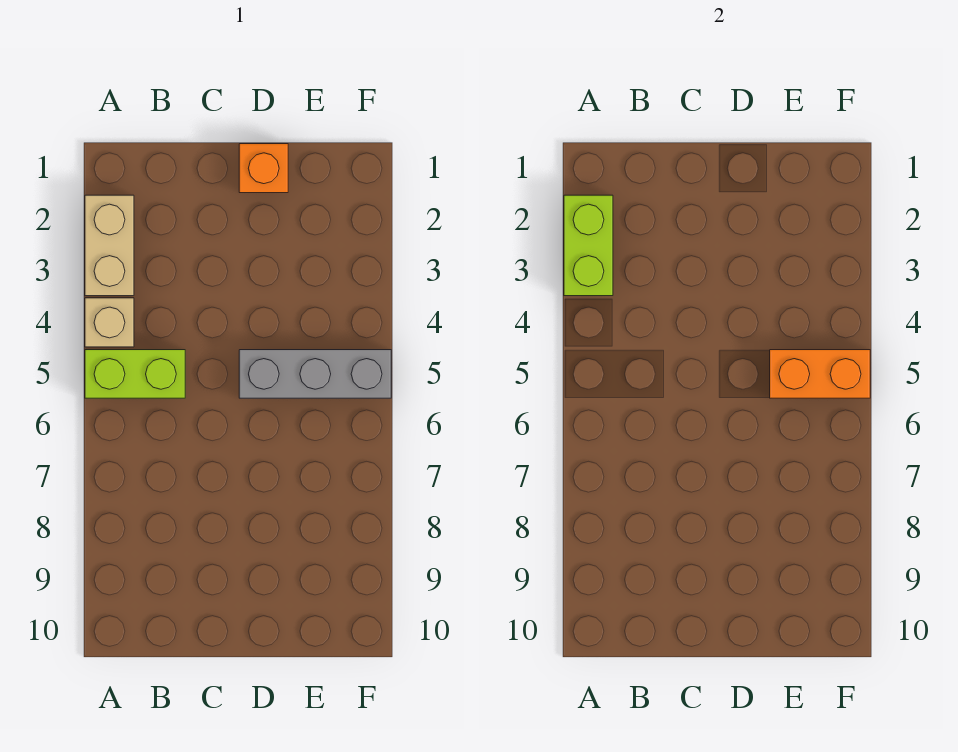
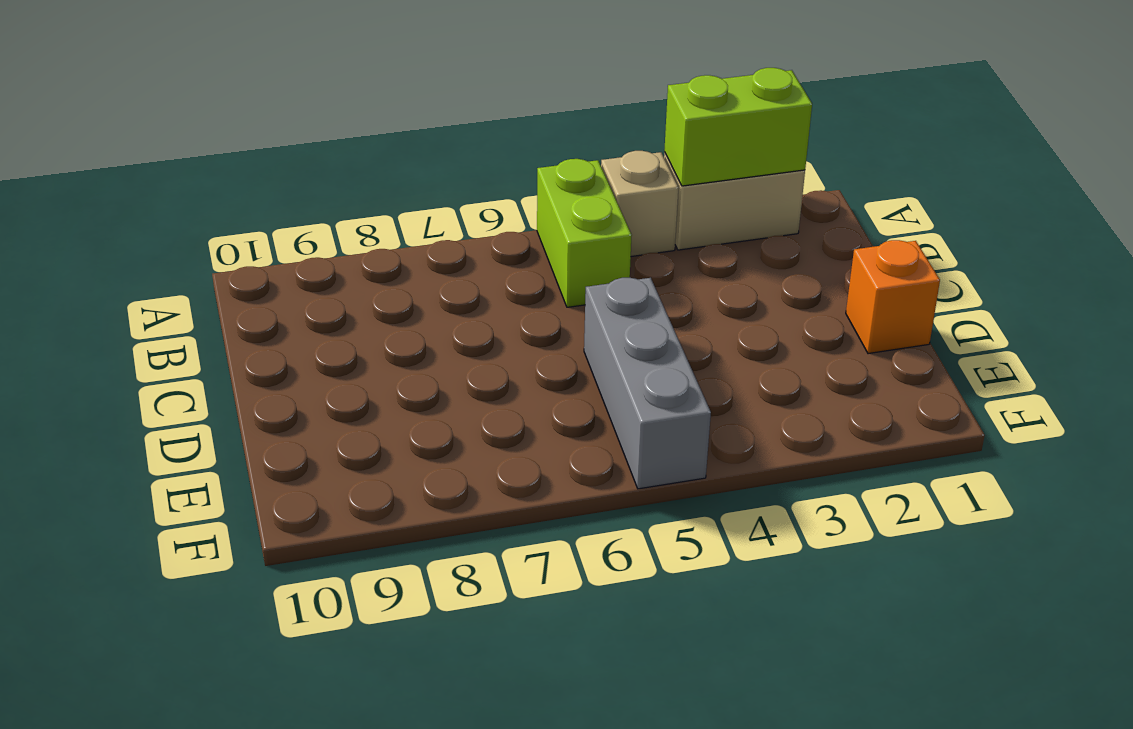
orange brick E5:F5 level 2 -> none

